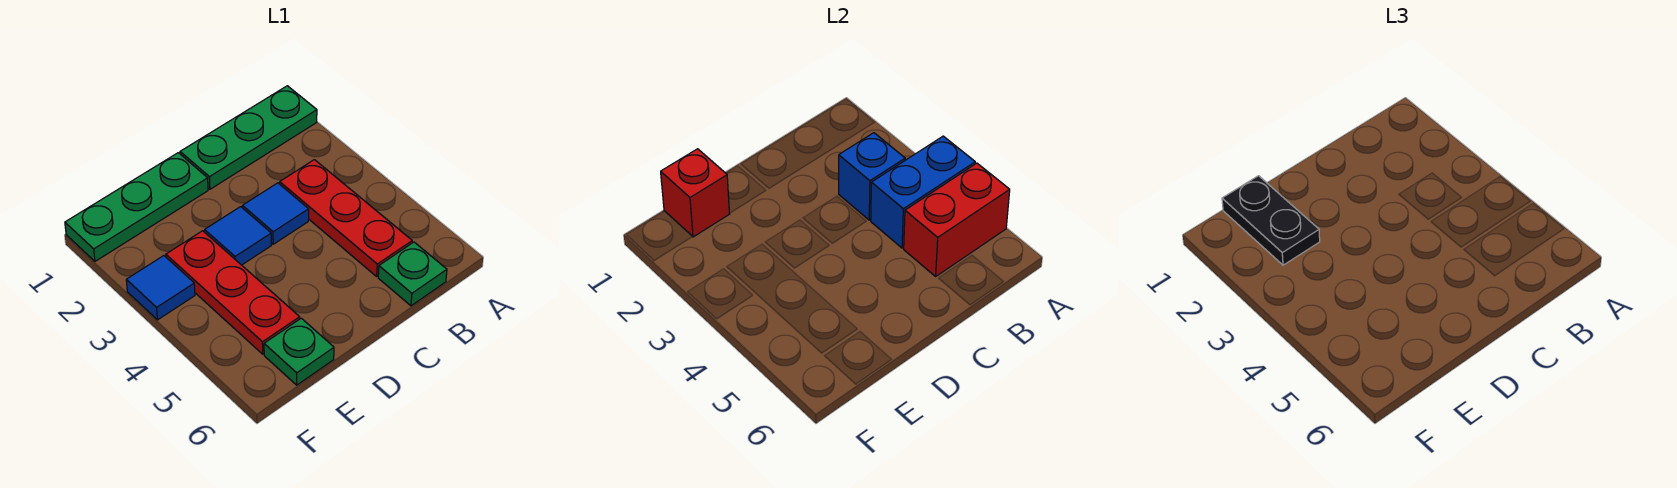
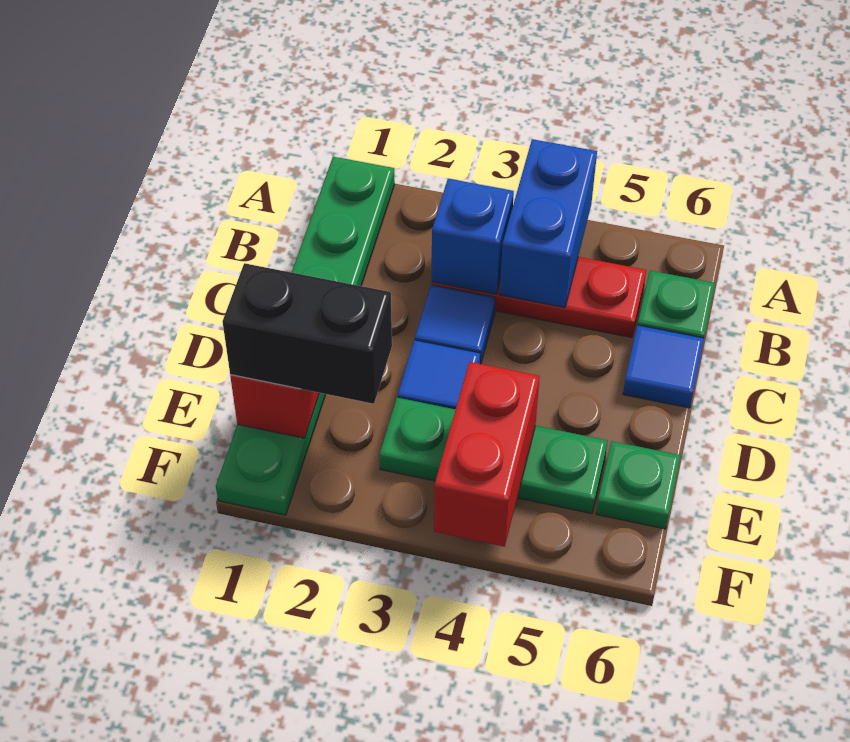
red brick A5:B5 level 2 -> red brick E4:F4 level 2
black plate E1:E2 level 3 -> black brick E1:E2 level 3
red plate E3:E5 level 1 -> green plate E3:E5 level 1
blue tile F3 level 1 -> blue tile C6 level 1

